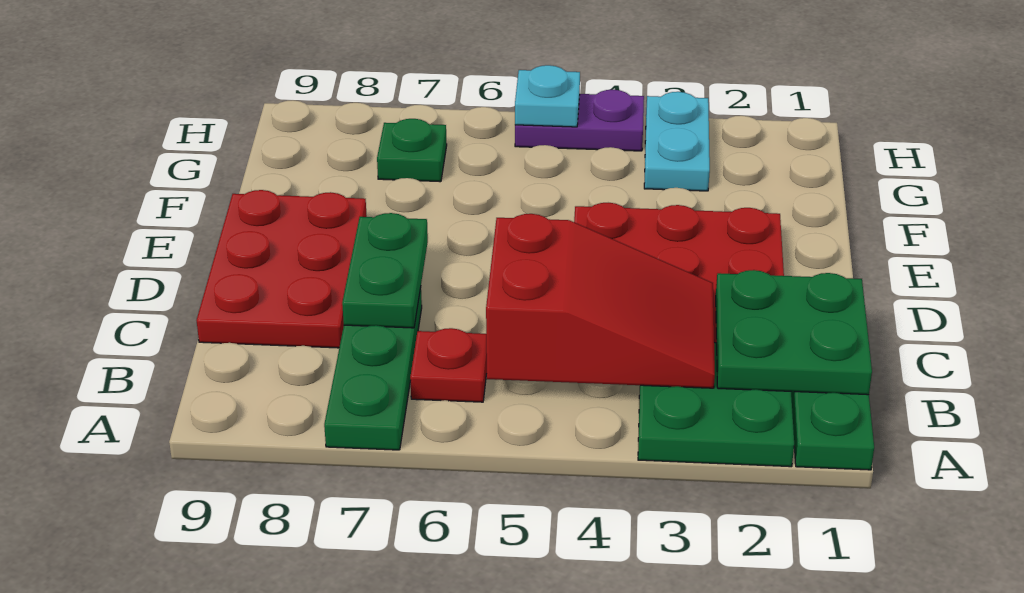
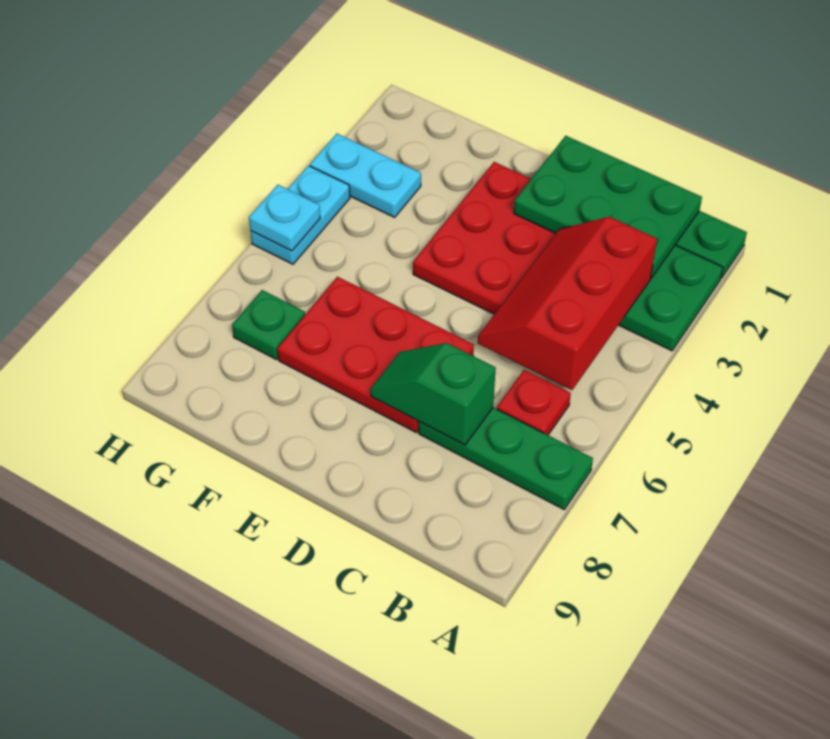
green plate B1:C2 level 2 -> green plate B1:D2 level 2
red slope B3:C5 level 2 top 5 -> red slope B3:C5 level 2 top B
green plate C7:D7 level 2 -> green slope C7:D7 level 2 top C
red plate C8:E9 level 1 -> red plate D6:F7 level 1
purple plate H4:H5 level 1 -> cyan plate H4:H5 level 1

